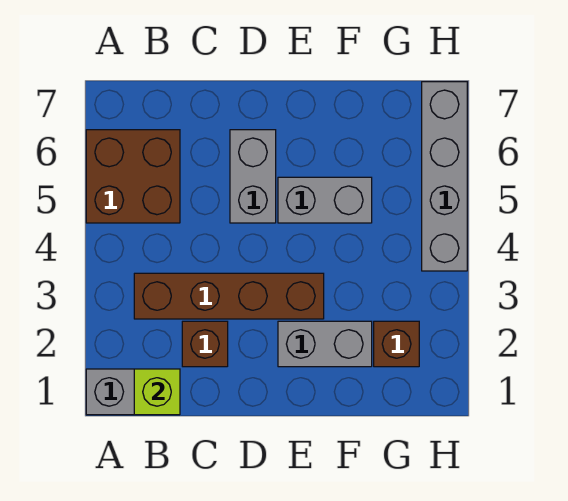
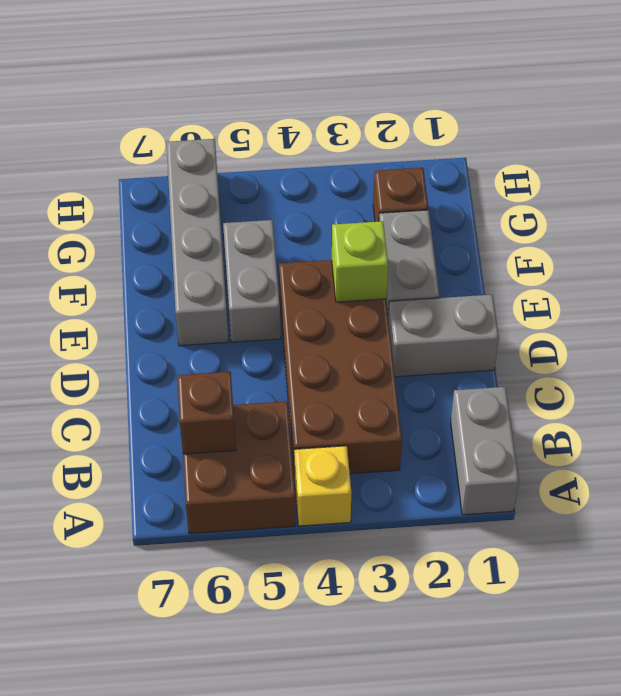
none -> yellow brick A4 level 1
lime brick B1 level 2 -> lime brick E3 level 2
brown brick B3:E3 level 1 -> brown brick B3:E4 level 1
brown brick C2 level 1 -> brown brick B6 level 2
grey brick D5:D6 level 1 -> grey brick D1:D2 level 1
grey brick H4:H7 level 1 -> grey brick E6:H6 level 1

